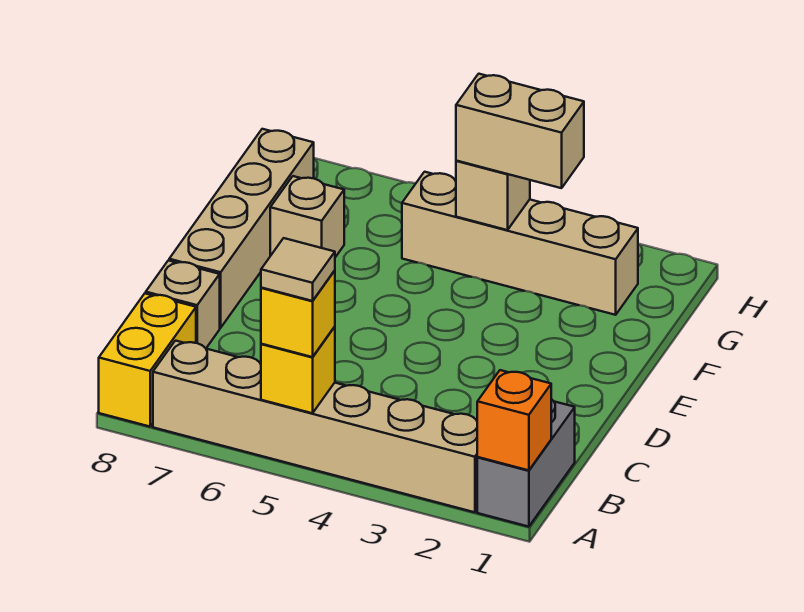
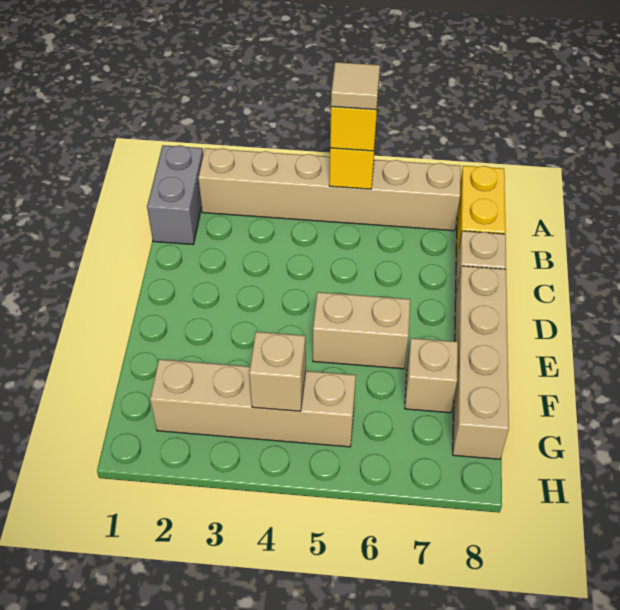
orange brick A1 level 2 -> none
tan brick G3:G4 level 3 -> tan brick E5:E6 level 1

